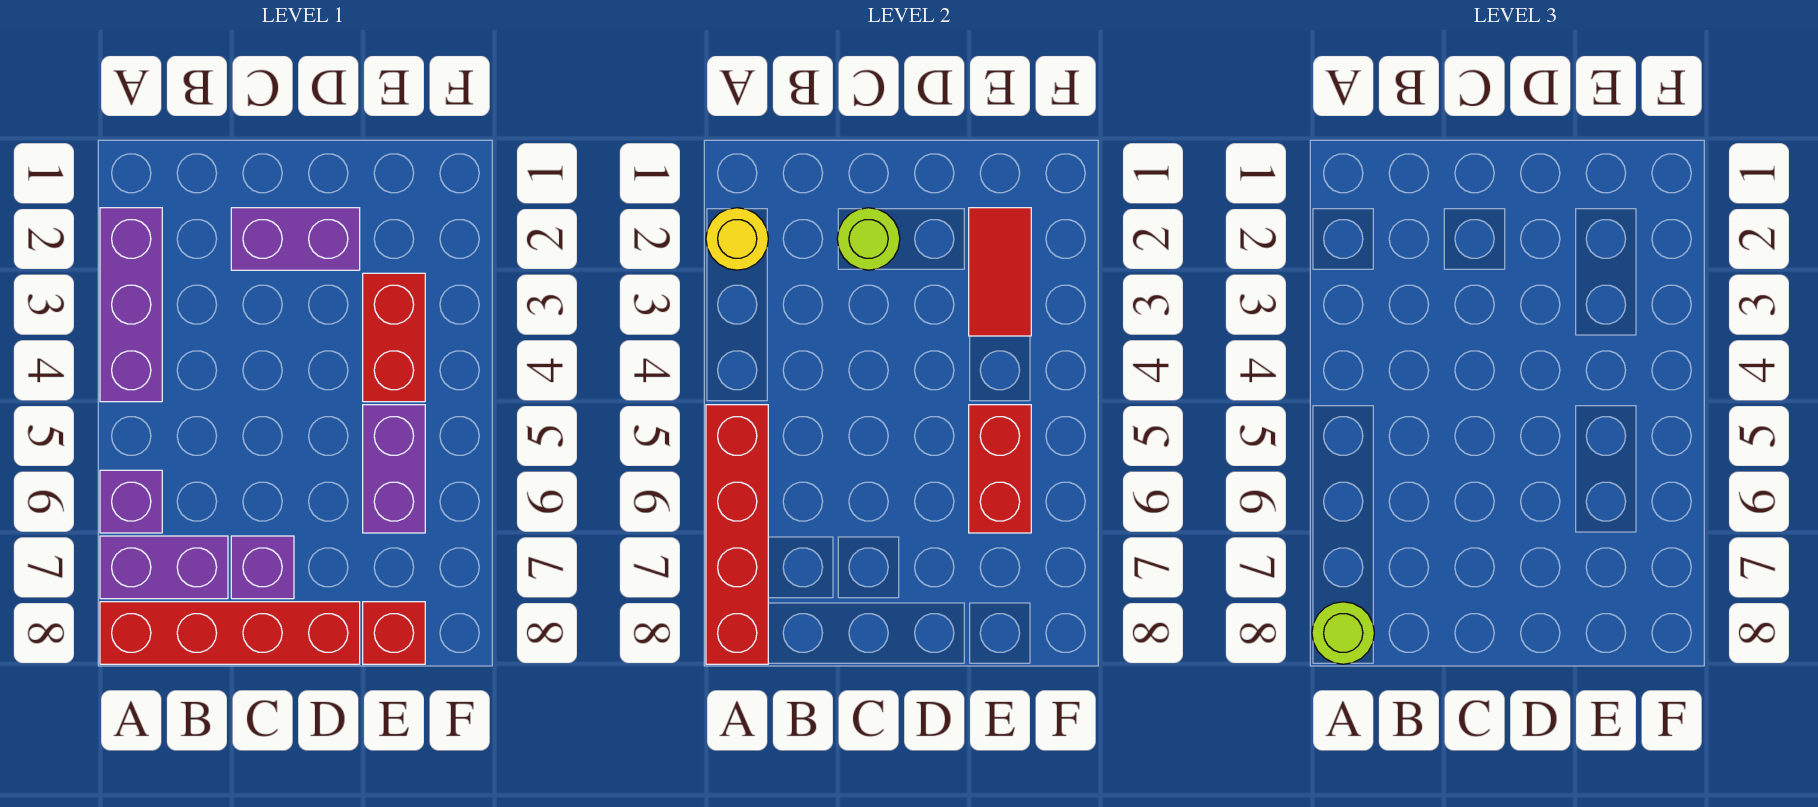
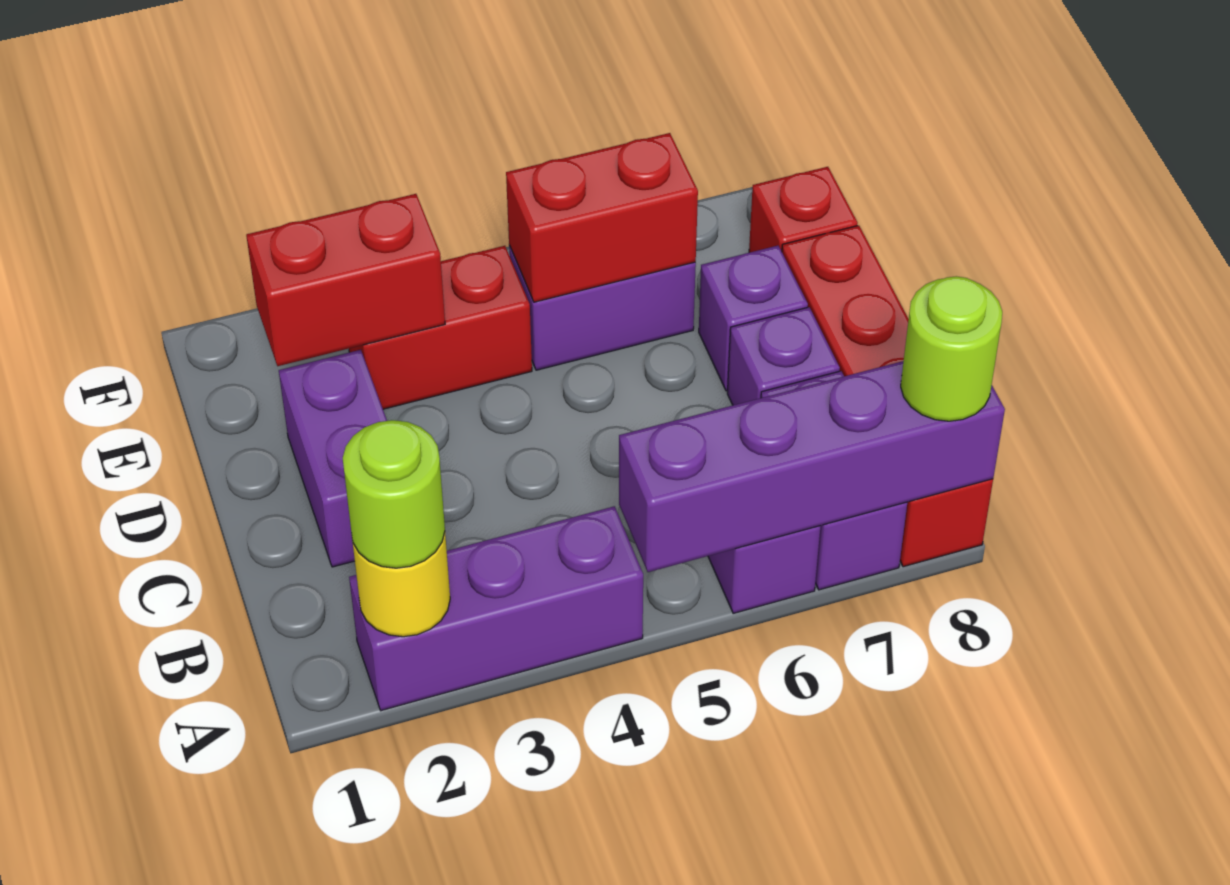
red brick A5:A8 level 2 -> purple brick A5:A8 level 2
lime round brick C2 level 2 -> lime round brick A2 level 3
none -> purple brick D7 level 1
red tile E2:E3 level 2 -> red brick E2:E3 level 2

